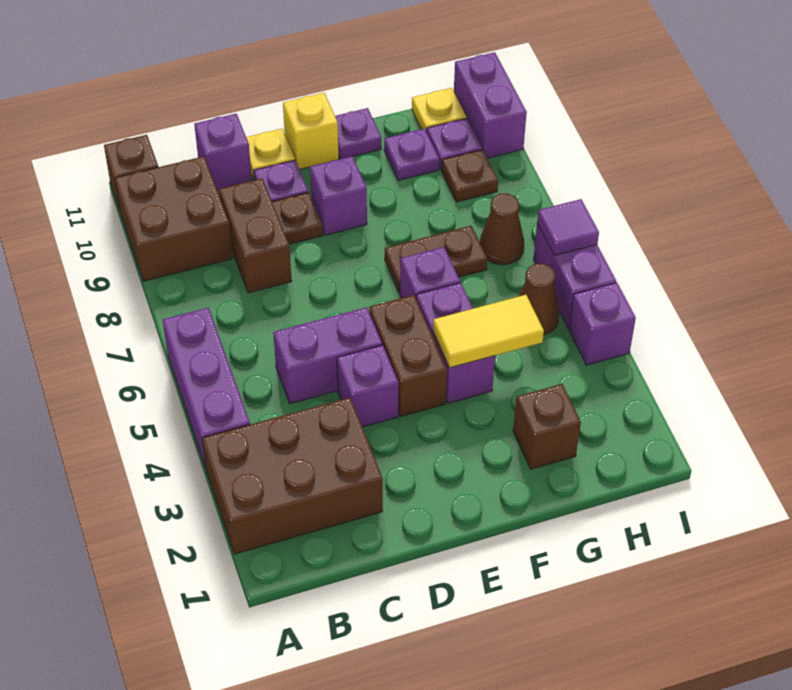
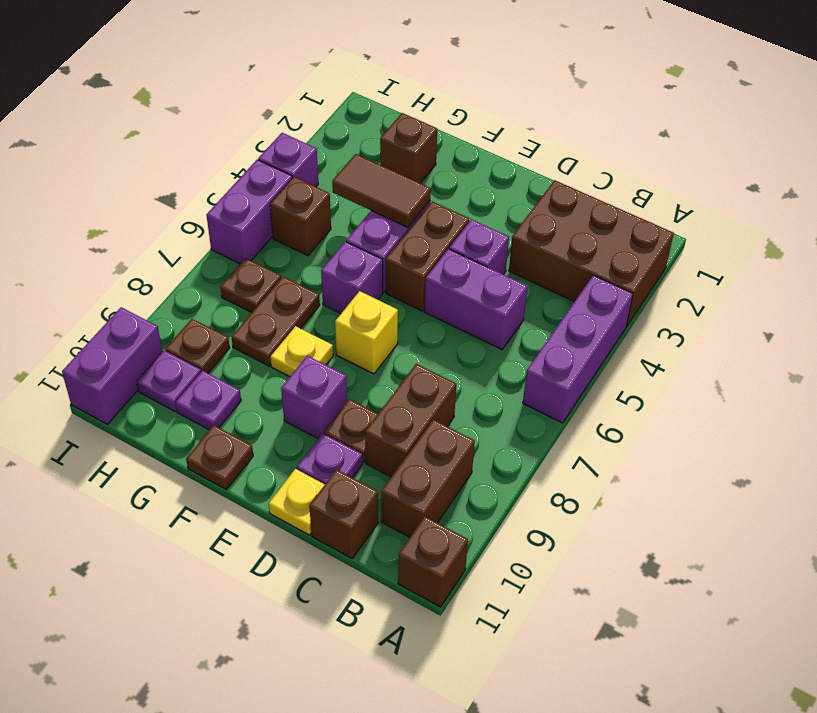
brown brick A9:B10 level 1 -> brown brick B9:B10 level 1
purple brick C11 level 1 -> brown brick C11 level 1
yellow brick E11 level 1 -> yellow brick E7 level 1
yellow tile F4:G4 level 2 -> brown tile F4:G4 level 2
brown plate F7:G7 level 1 -> brown plate G7:G8 level 1
purple plate F11 level 1 -> brown plate F11 level 1
brown cone H5 level 1 -> brown brick H5 level 1
brown cone H7 level 1 -> brown plate H7 level 1
yellow plate H11 level 1 -> yellow plate F8 level 1
purple tile I6 level 2 -> none

